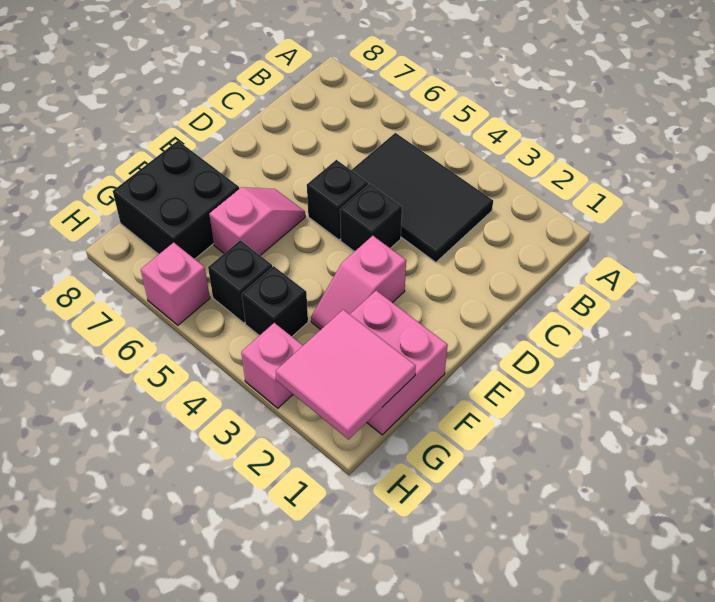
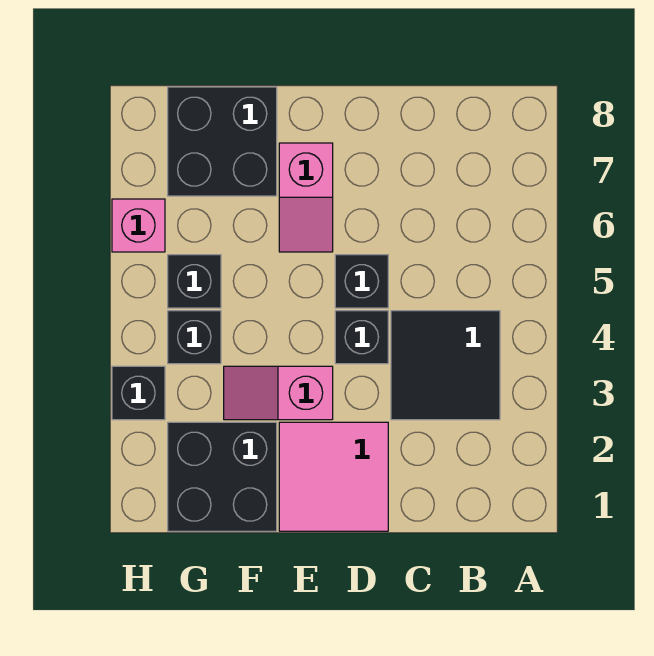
black tile B3:C5 level 1 -> black tile B3:C4 level 1
pink slope E6:F6 level 1 top F -> pink slope E6:E7 level 1 top 7
pink brick F1:G2 level 1 -> black brick F1:G2 level 1
pink tile G1:H2 level 2 -> pink tile D1:E2 level 1
pink brick H3 level 1 -> black brick H3 level 1

